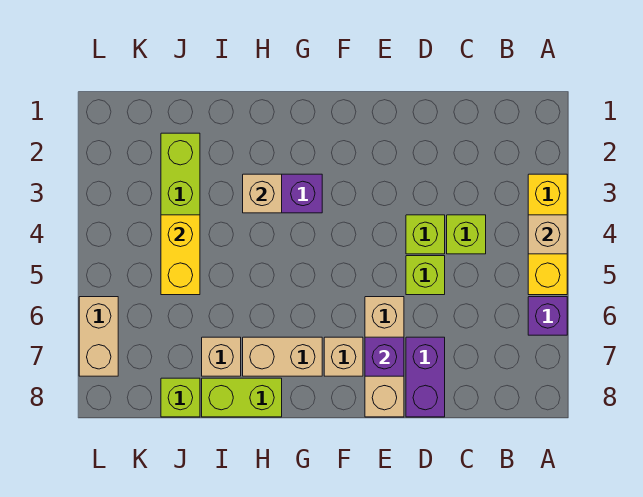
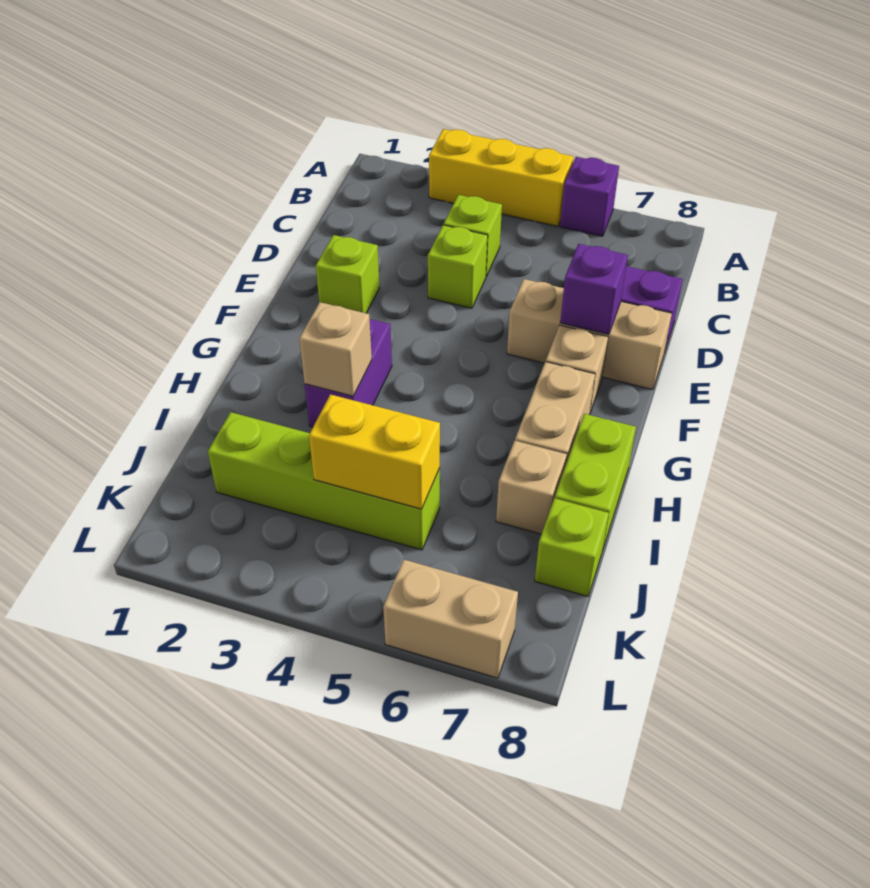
tan brick A4 level 2 -> none
lime brick D5 level 1 -> lime brick E2 level 1

